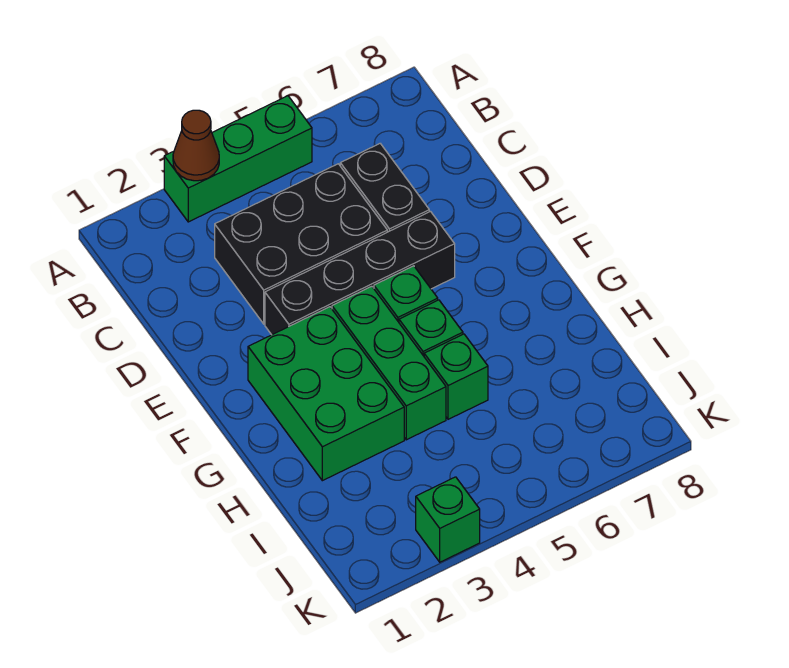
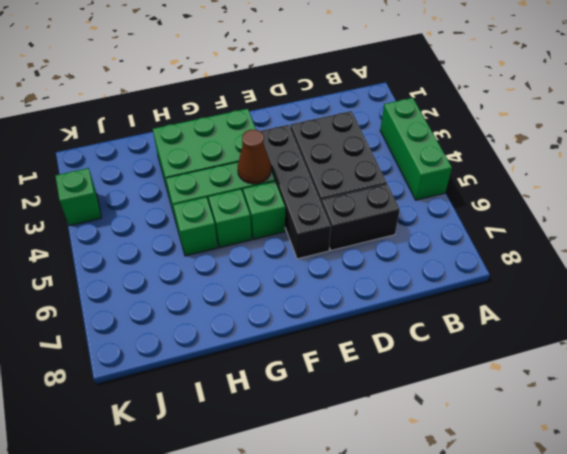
brown cone A3 level 2 -> brown cone F4 level 2

